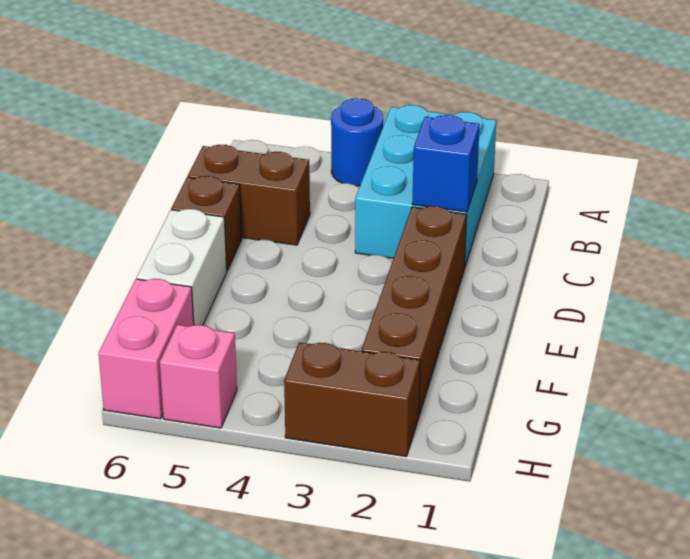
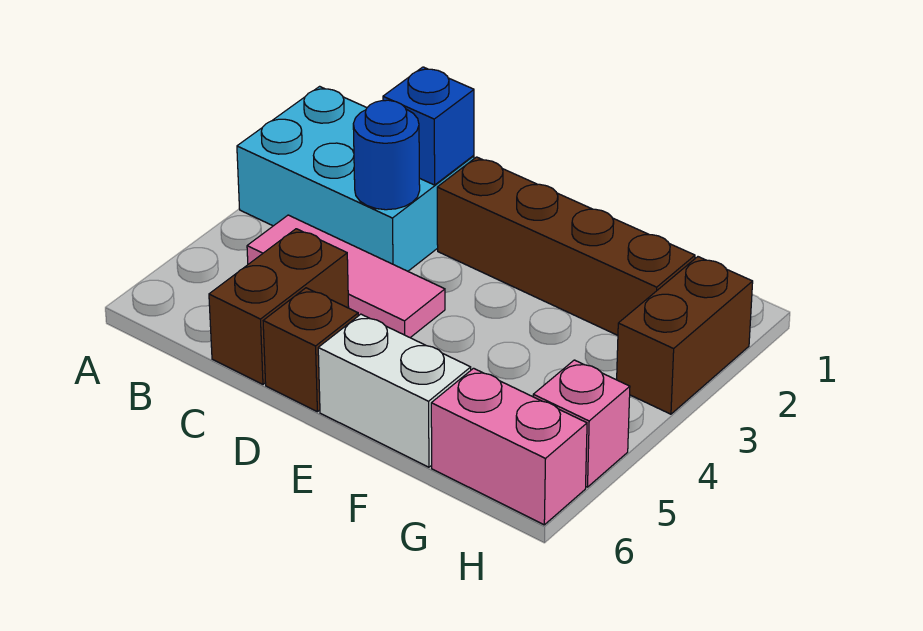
blue round brick A4 level 1 -> blue round brick C3 level 2
none -> pink tile B4:D4 level 1

